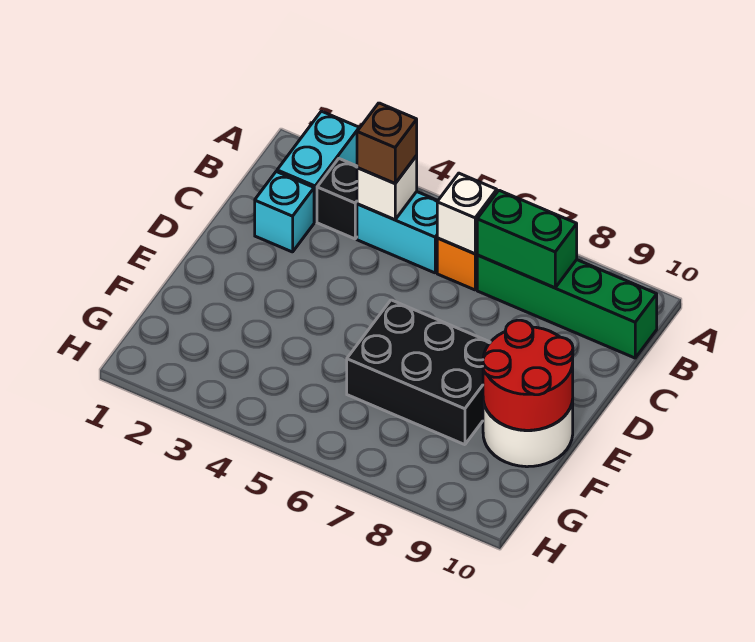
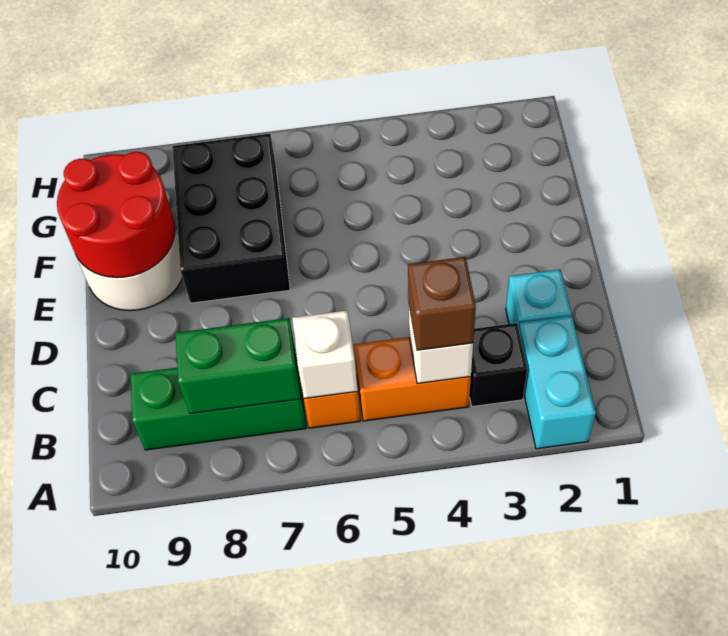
cyan brick B4:B5 level 1 -> orange brick B4:B5 level 1
green brick B7:B10 level 1 -> green brick B7:B9 level 1
black brick E6:F8 level 1 -> black brick E7:G8 level 1

